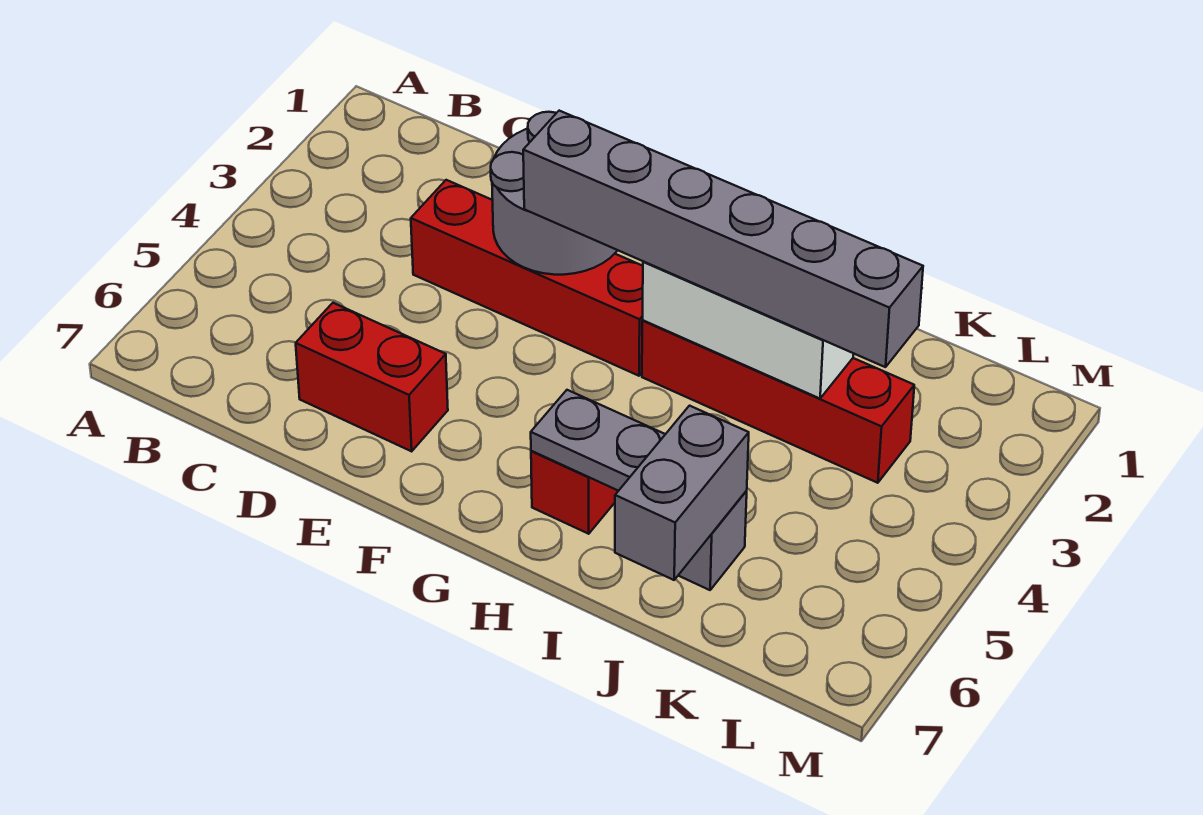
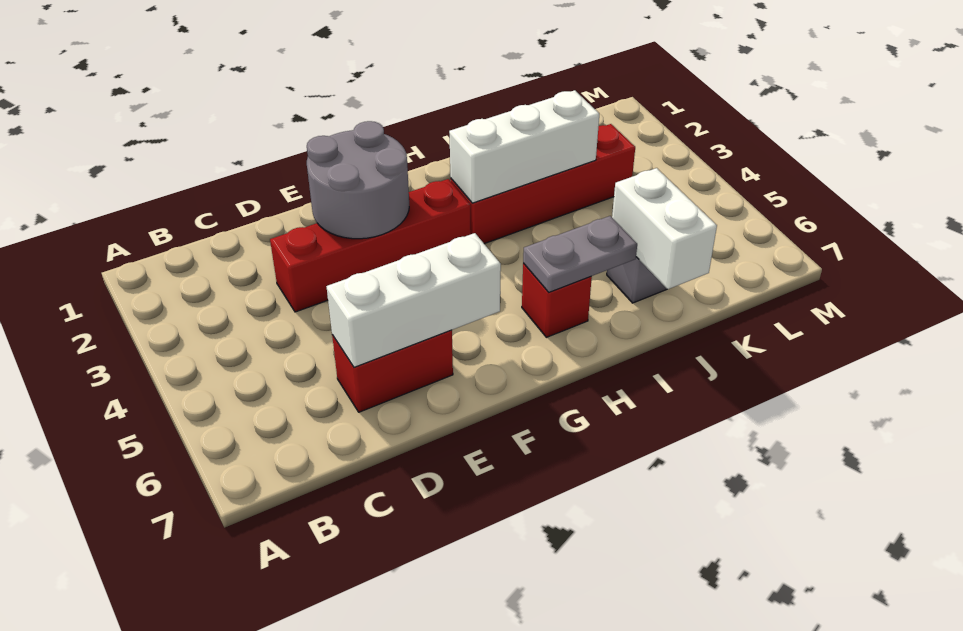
none -> white brick D6:F6 level 2
grey brick F3:K3 level 3 -> none
grey brick J6:J7 level 2 -> white brick J6:J7 level 2

